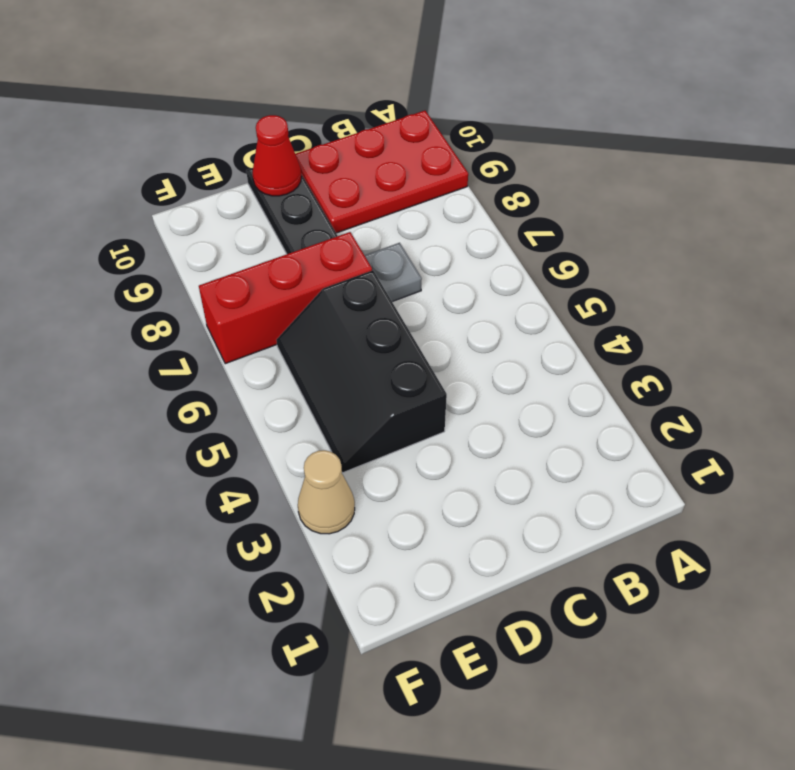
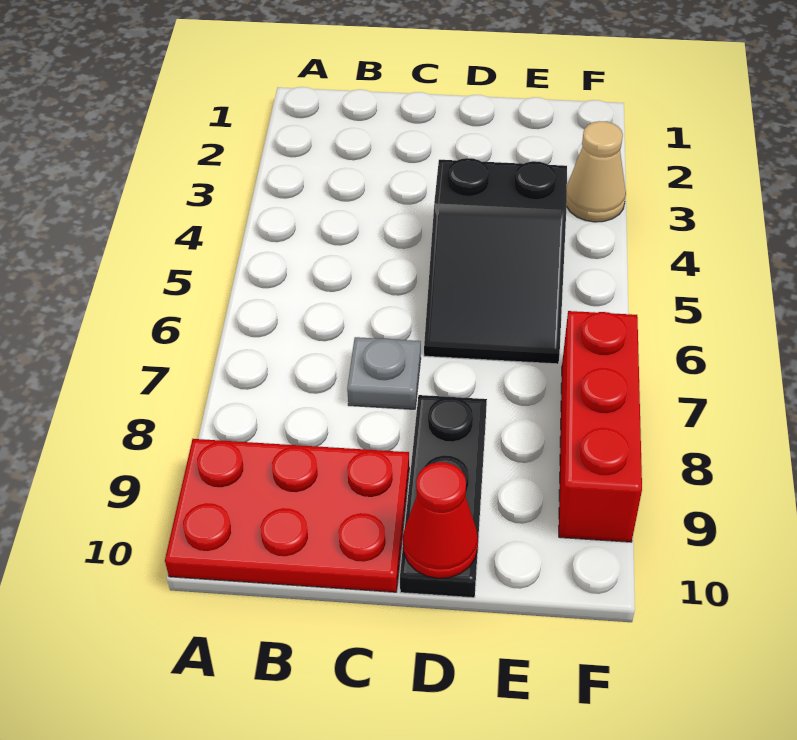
black slope D4:E6 level 1 top D -> black slope D4:E6 level 1 top 4
red brick D7:F7 level 1 -> red brick F7:F9 level 1

